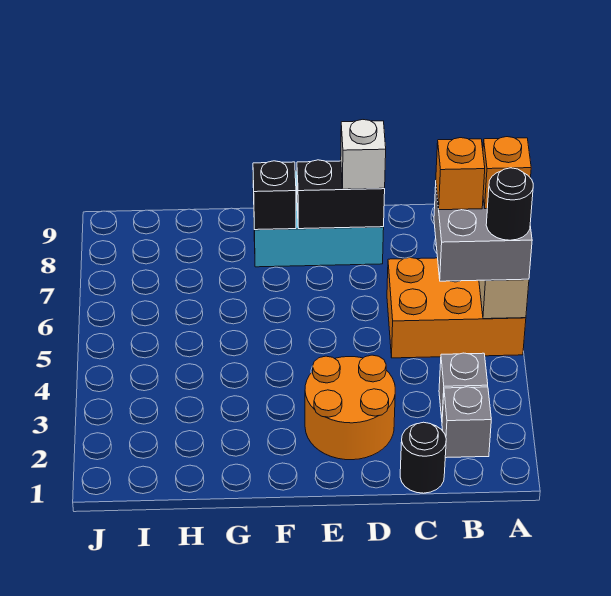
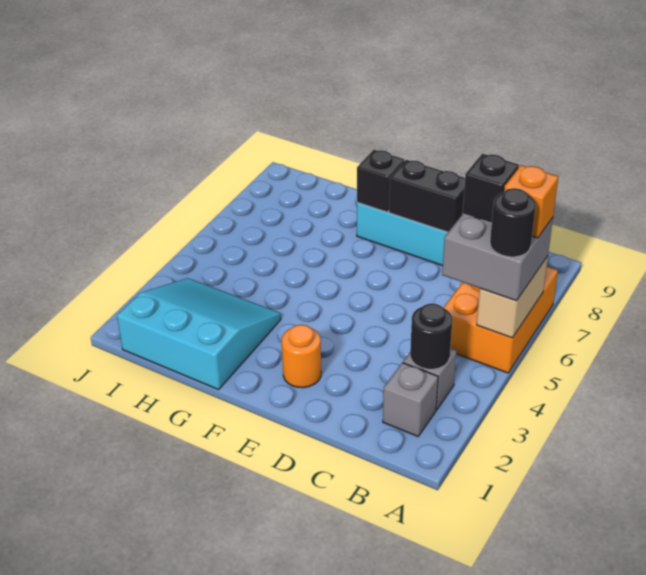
orange brick A5:C6 level 1 -> orange brick A5:B7 level 1
orange brick B6 level 4 -> black brick B6 level 4
black round brick C1 level 1 -> black round brick B3 level 2
orange round brick D2:E3 level 1 -> orange round brick E2 level 1
white brick D8 level 3 -> none
none -> cyan slope G1:I3 level 1 top 1

